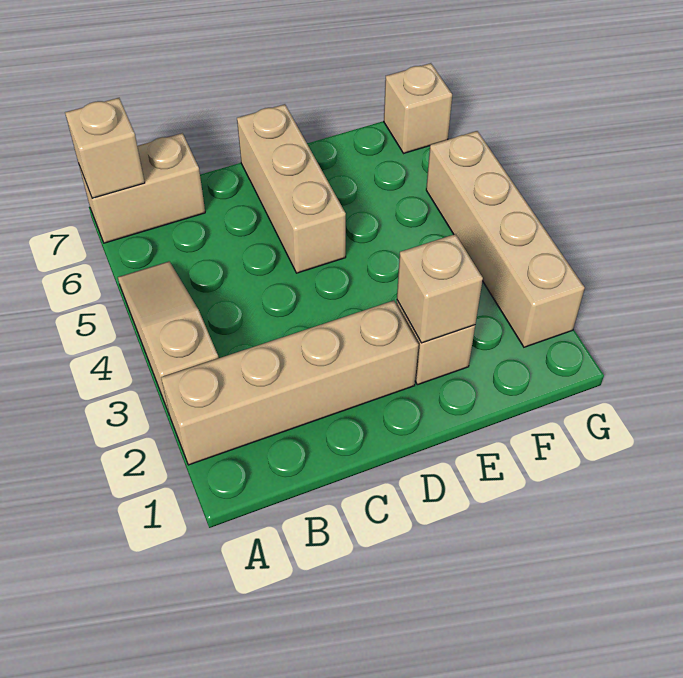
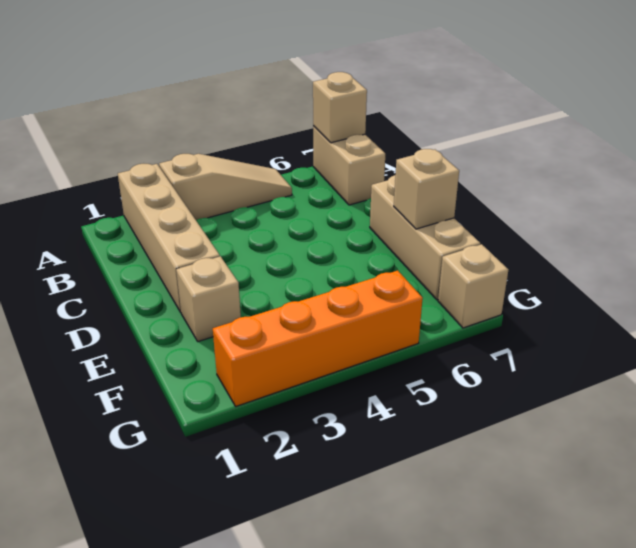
tan brick D5:D7 level 1 -> tan brick D7:F7 level 1
tan brick E2 level 2 -> tan brick E7 level 2
tan brick G2:G5 level 1 -> orange brick G2:G5 level 1

